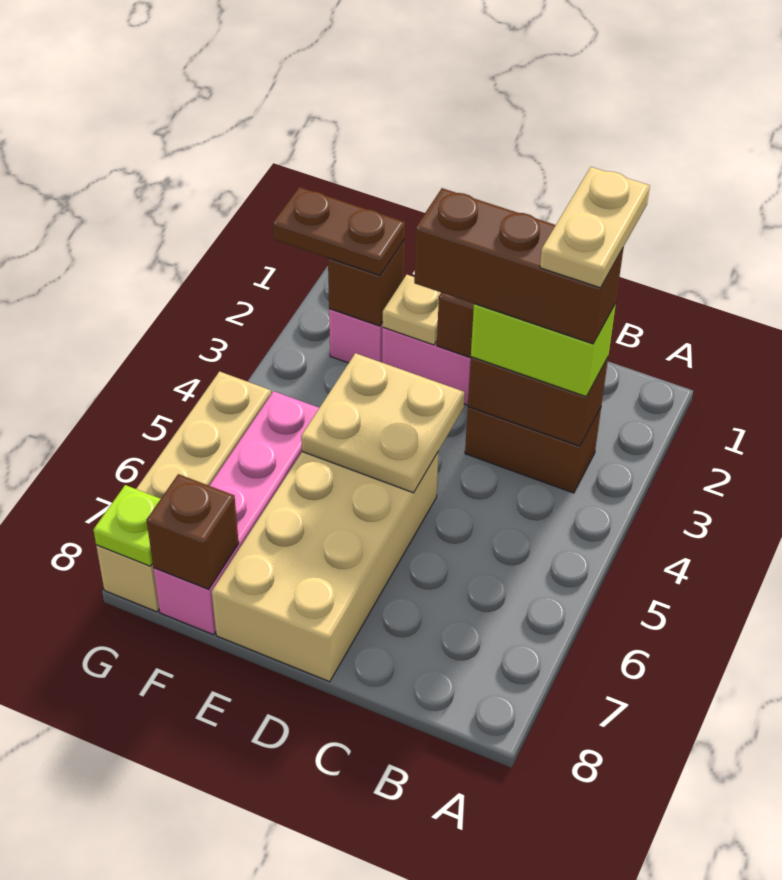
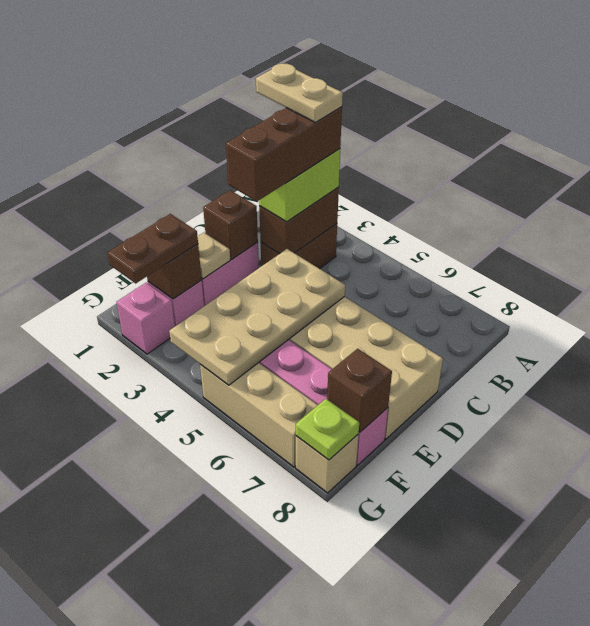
tan plate D4:E5 level 2 -> tan plate D4:G5 level 2
none -> pink brick G2 level 1

